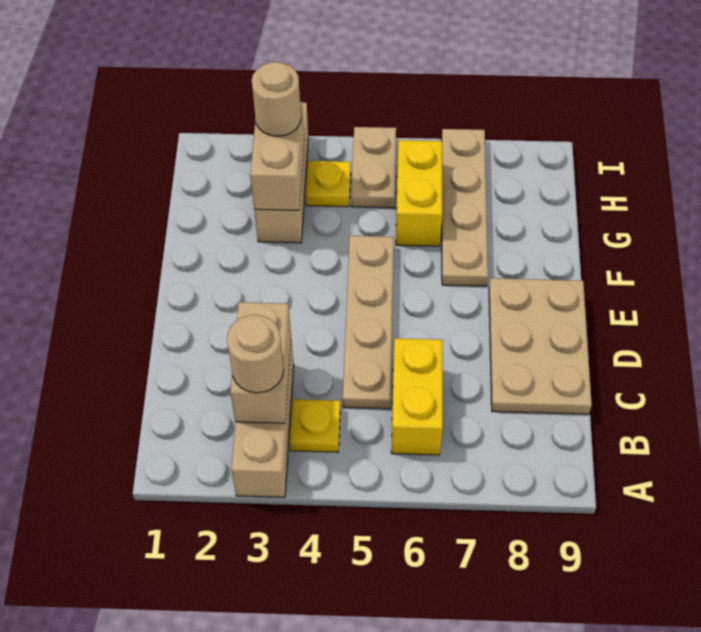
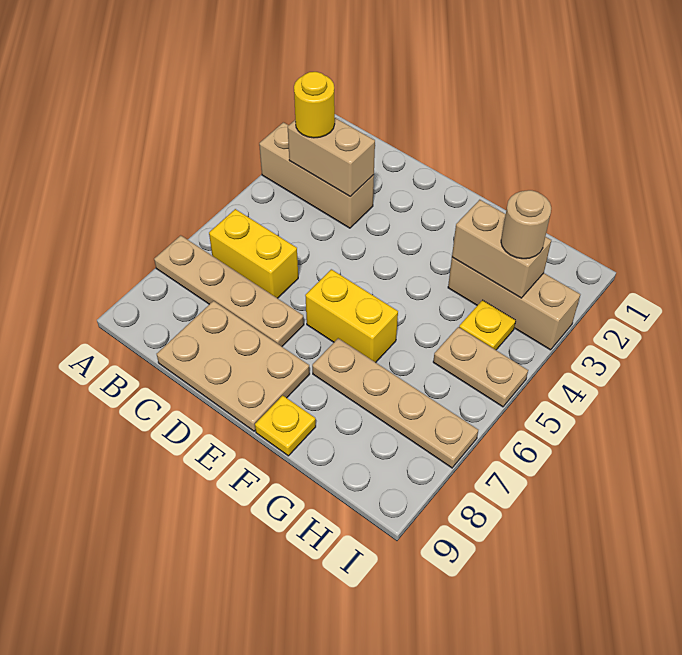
tan round brick B3 level 3 -> yellow round brick B3 level 3
yellow plate B4 level 1 -> yellow plate F9 level 1
tan plate C5:F5 level 1 -> tan plate A7:D7 level 1
yellow brick G6:H6 level 1 -> yellow brick E6:F6 level 1

